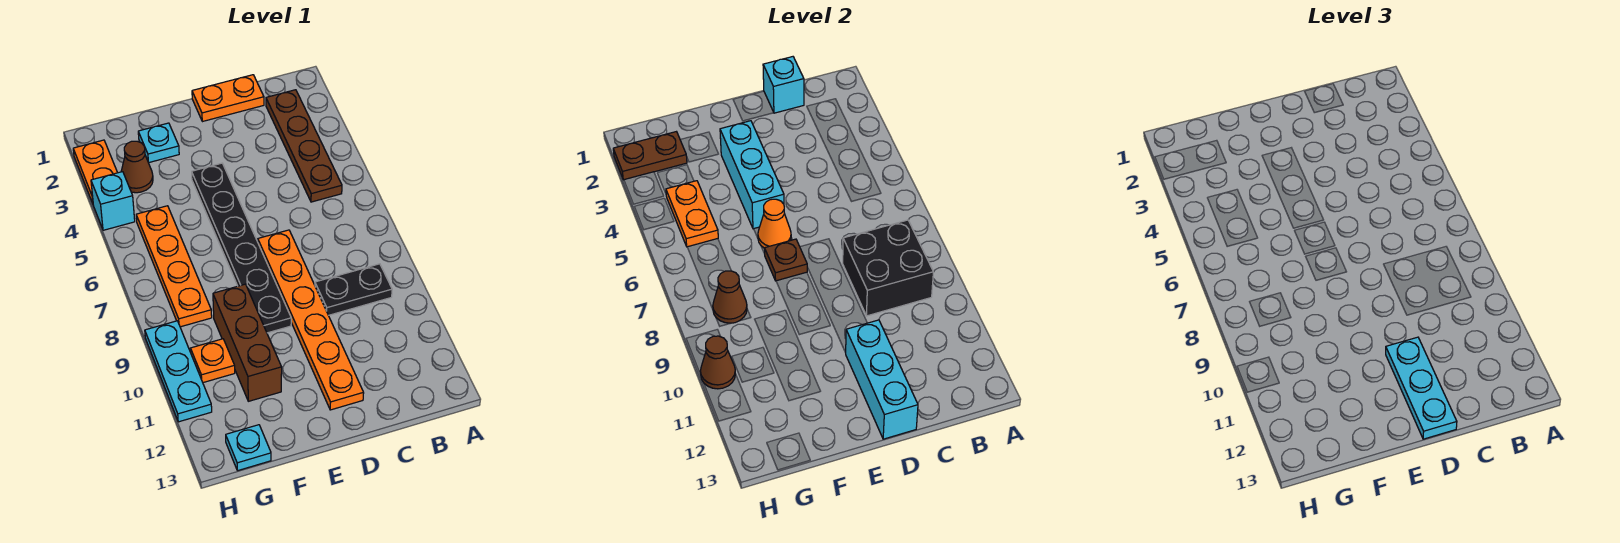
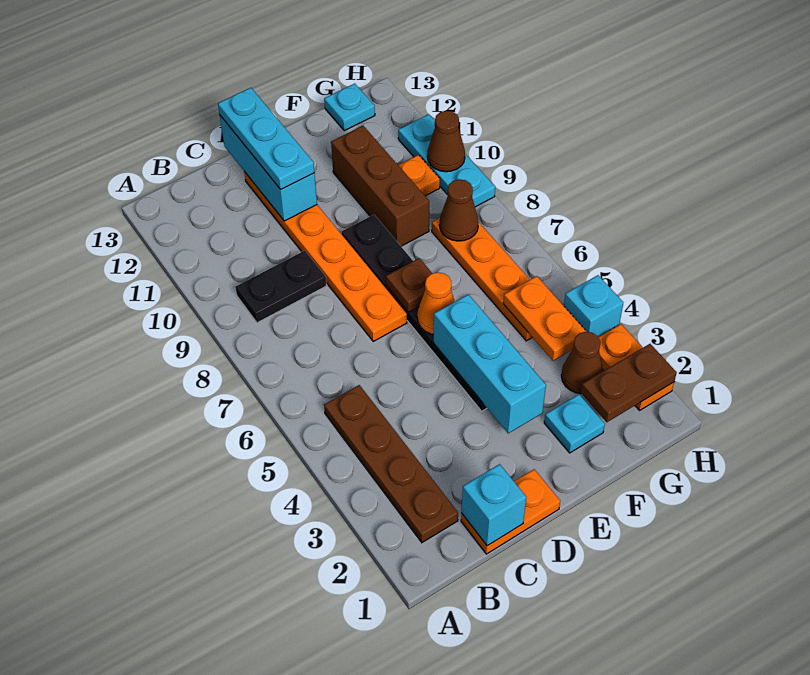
black brick B8:C9 level 2 -> none

